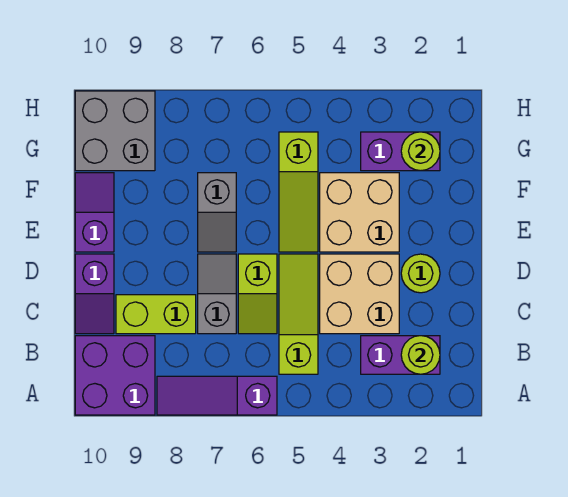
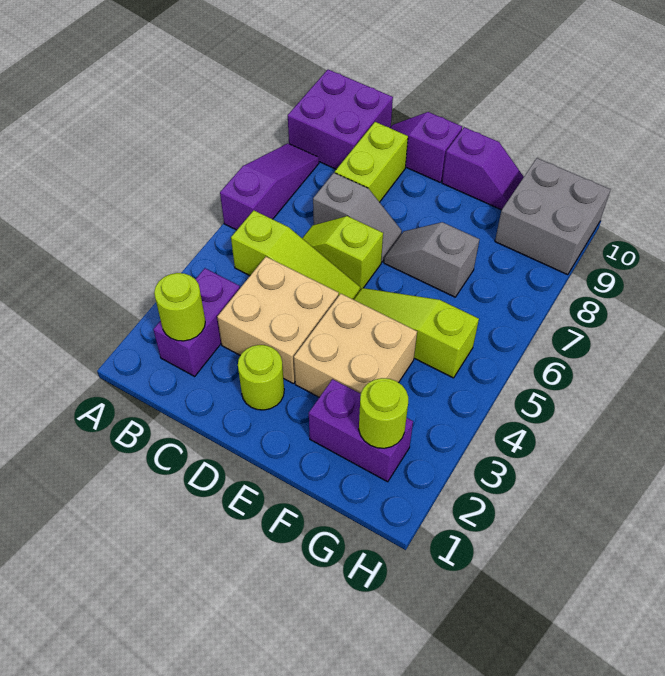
purple brick G2:G3 level 1 -> purple brick F2:G2 level 1

